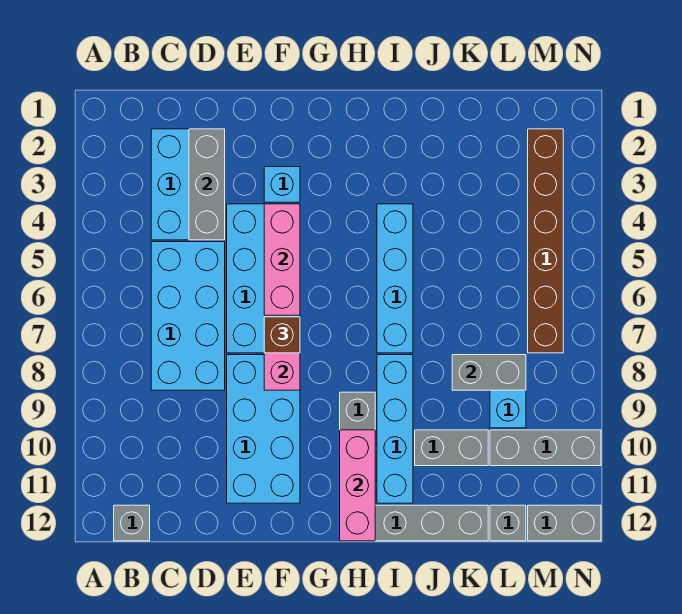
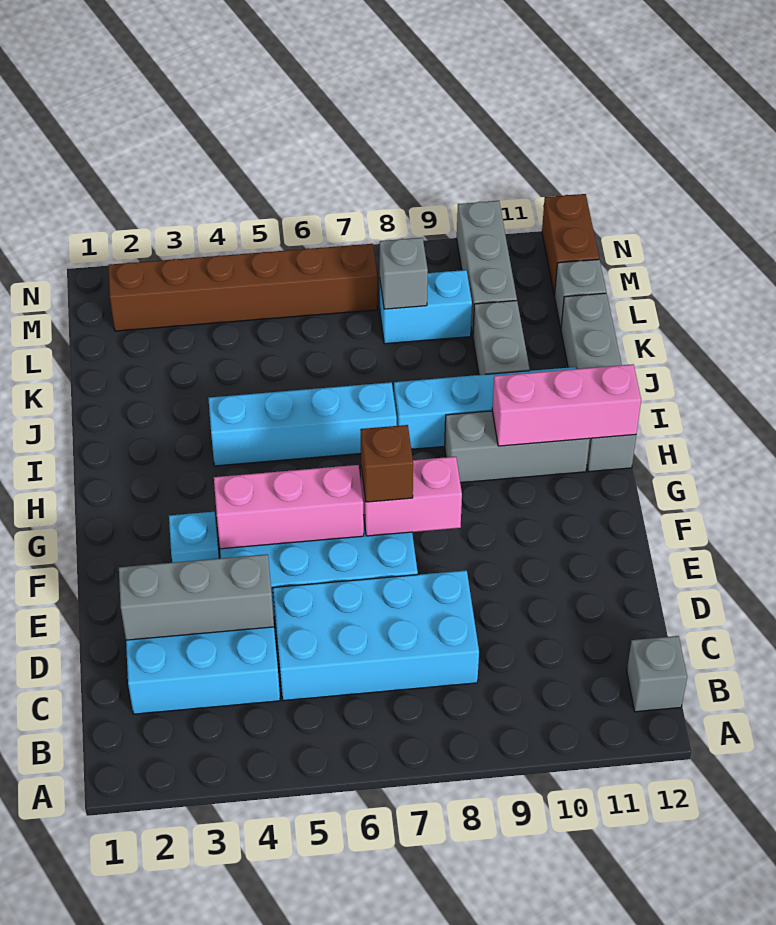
cyan brick E8:F11 level 1 -> none
grey brick K8:L8 level 2 -> grey brick L8 level 2
grey brick M12:N12 level 1 -> brown brick M12:N12 level 1

